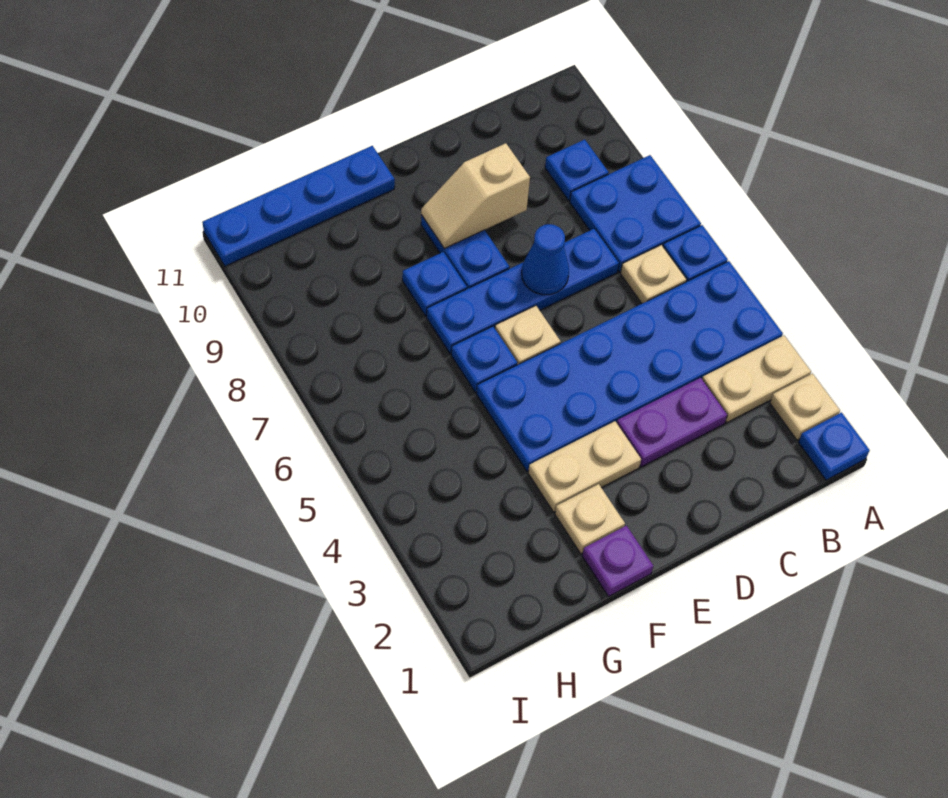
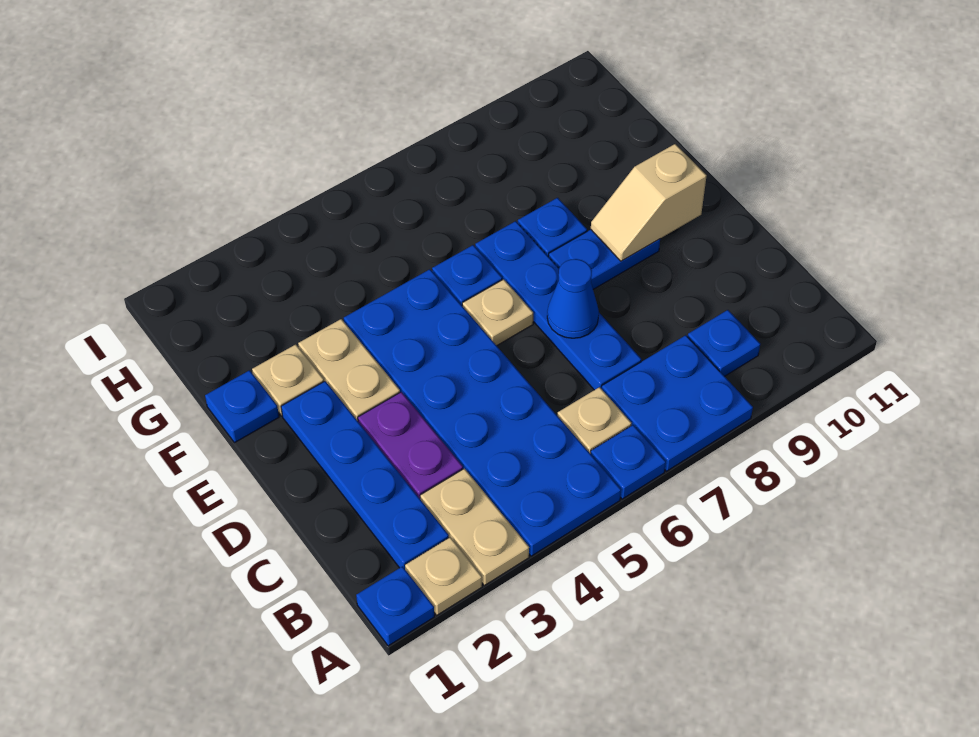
tan slope D9:E9 level 2 top D -> tan slope E9:E10 level 2 top 10
purple plate F1 level 1 -> blue plate F1 level 1
blue plate F11:I11 level 1 -> blue plate B2:E2 level 1

